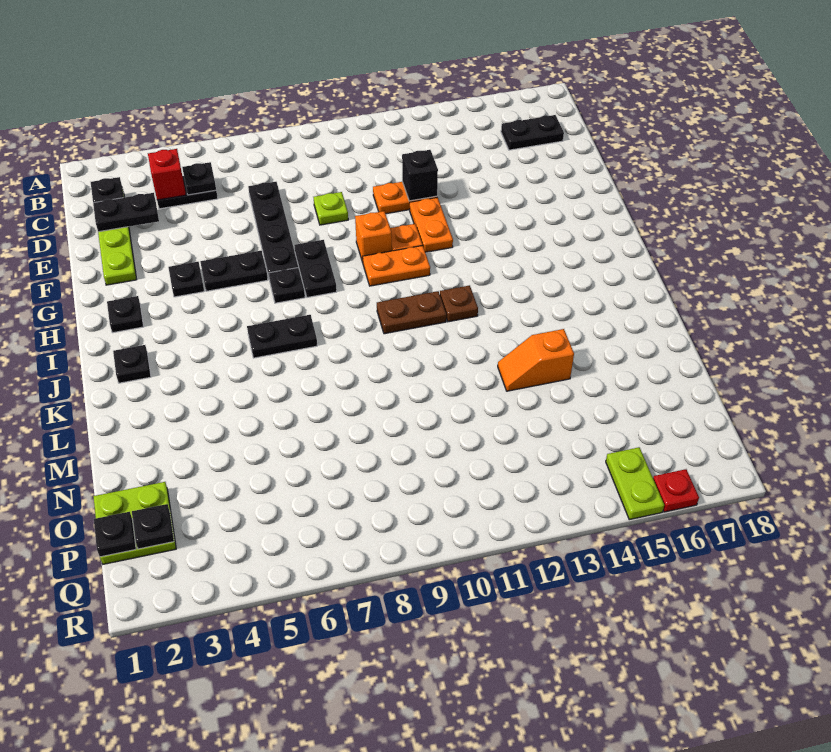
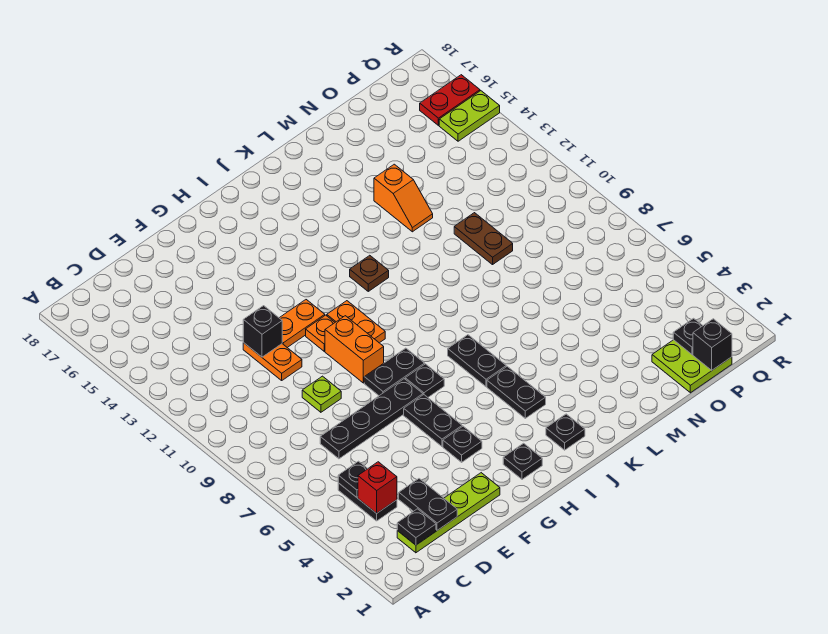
black plate C16:C17 level 1 -> black plate J4:J5 level 1
orange brick G10 level 1 -> orange brick G9:G10 level 1
brown plate J10:J11 level 1 -> brown plate N10:N11 level 1
black plate P1 level 2 -> black brick P1 level 2
red plate R16 level 1 -> red plate Q16:R16 level 1

